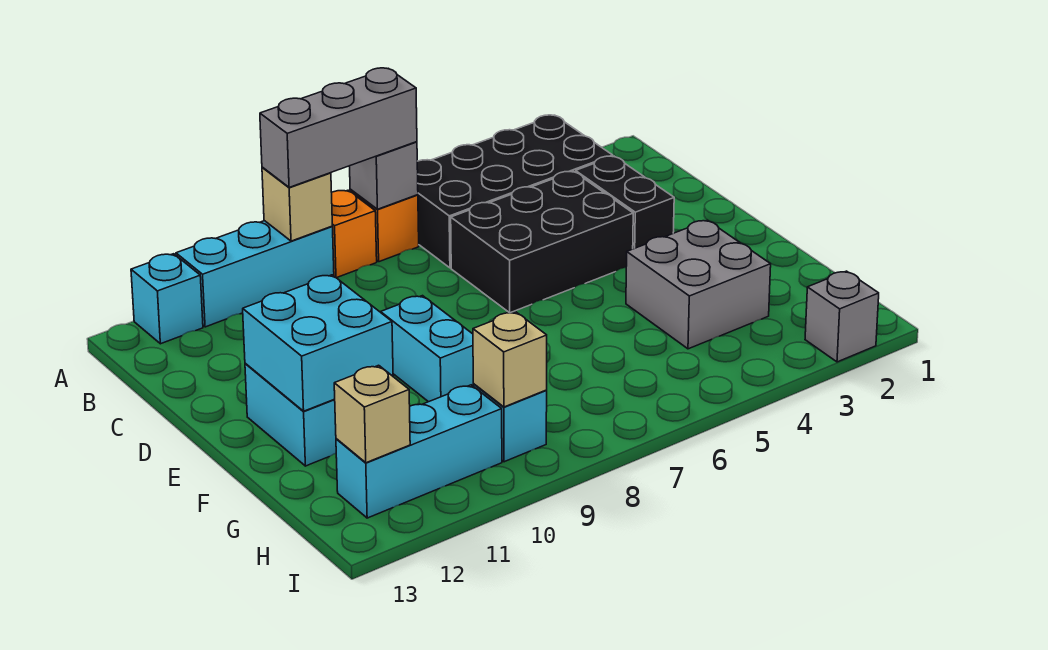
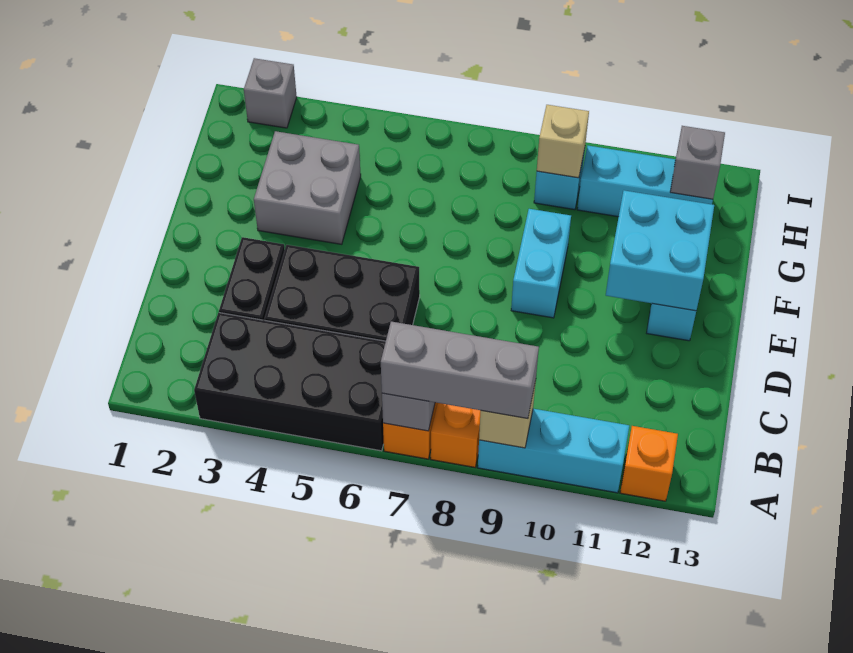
cyan brick A12 level 1 -> orange brick A12 level 1
tan brick H12 level 2 -> grey brick H12 level 2

